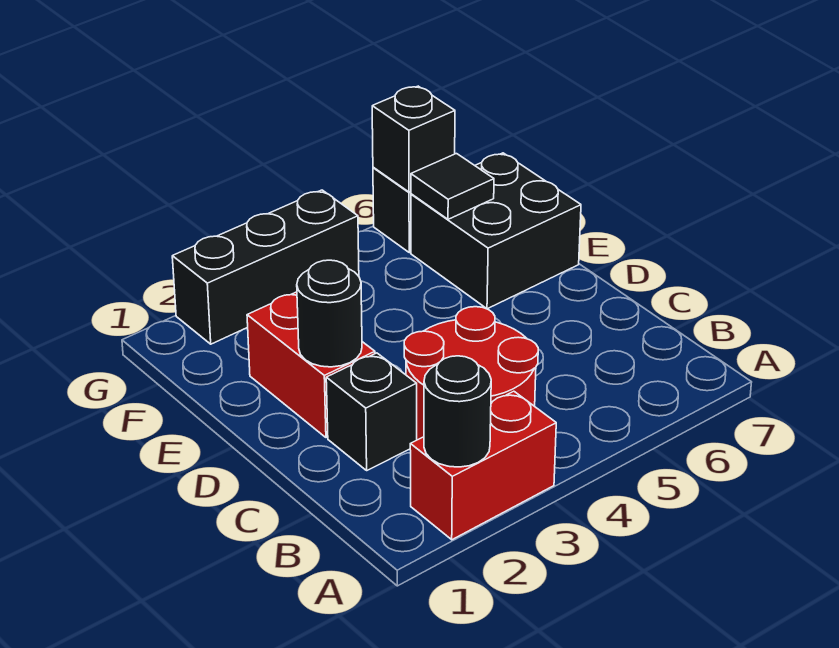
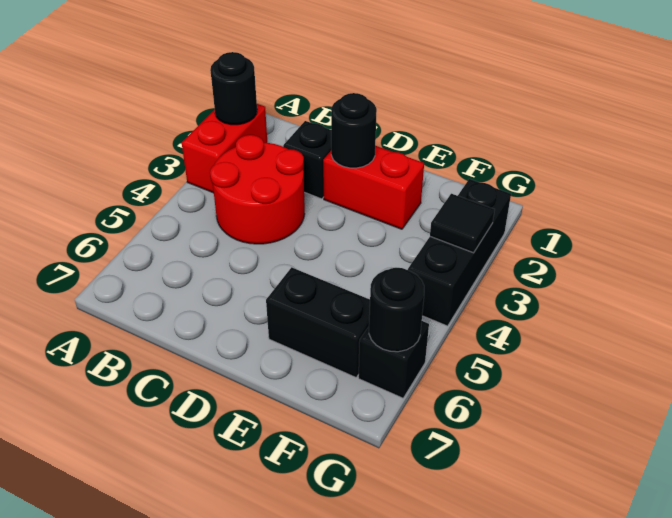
black brick E6:F7 level 1 -> black brick E6:F6 level 1
black tile F6 level 2 -> black tile G3 level 2
black brick G6 level 2 -> black round brick G6 level 2

